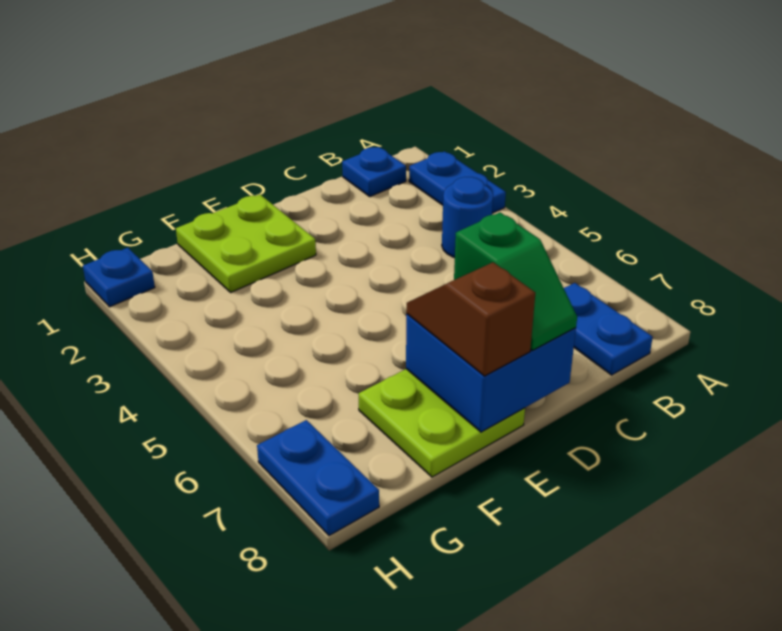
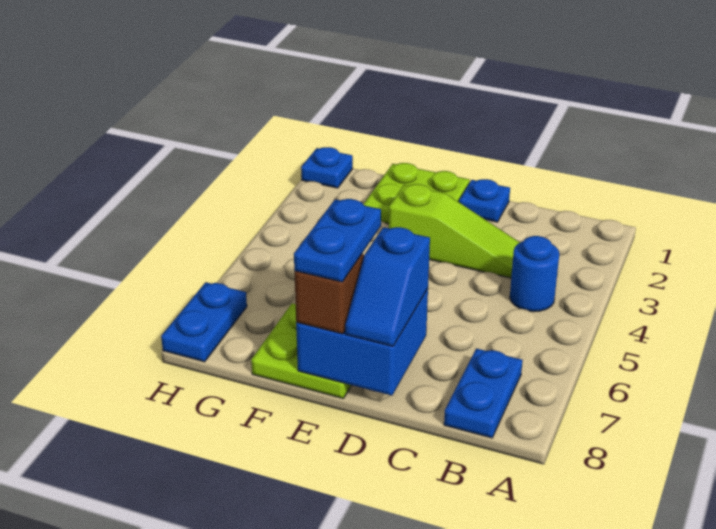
blue plate A2:A3 level 1 -> blue plate E7:E8 level 4
blue plate B1 level 1 -> blue plate D1 level 1
none -> lime slope C3:E3 level 1 top E
green slope D7:D8 level 3 top 7 -> blue slope D7:D8 level 3 top 7

